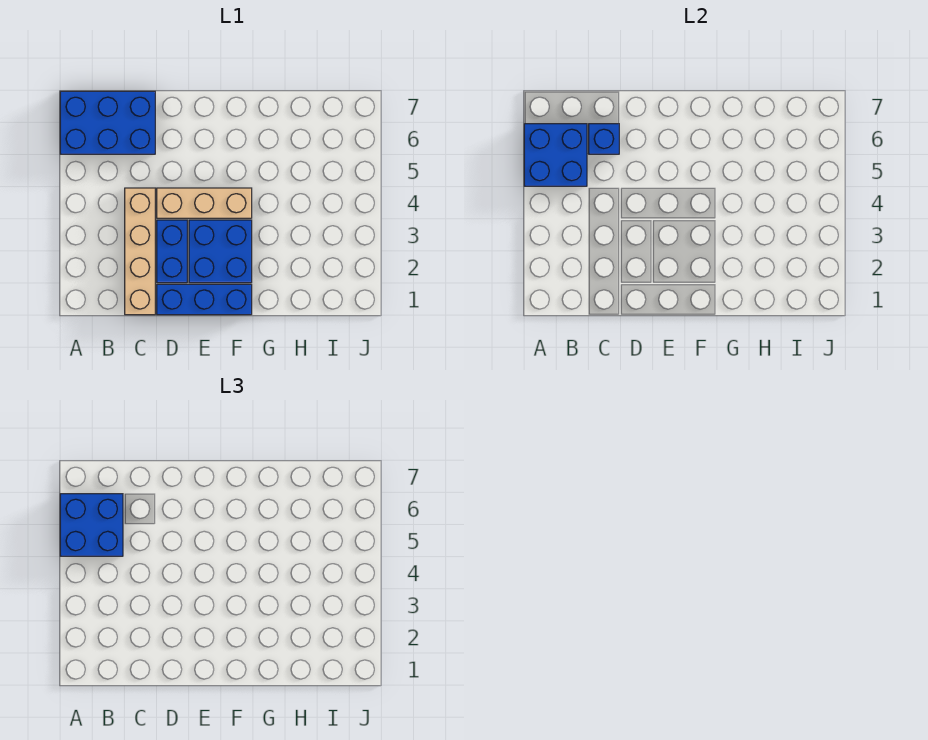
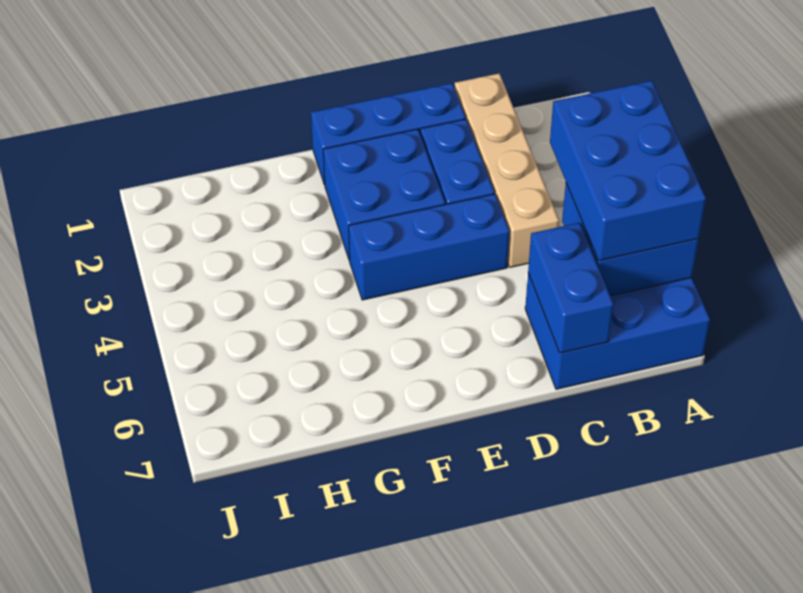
blue brick A5:B6 level 3 -> blue brick A4:B6 level 3
blue brick C6 level 2 -> blue brick C6:C7 level 2
tan brick D4:F4 level 1 -> blue brick D4:F4 level 1

